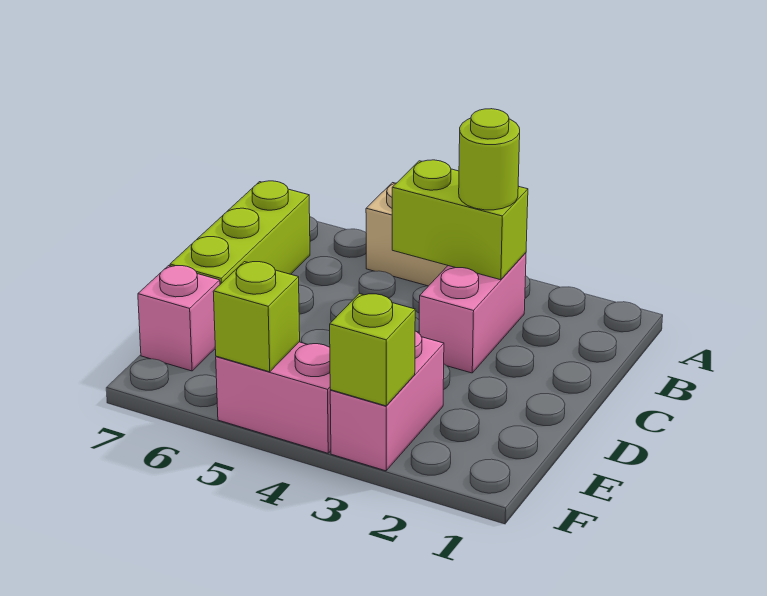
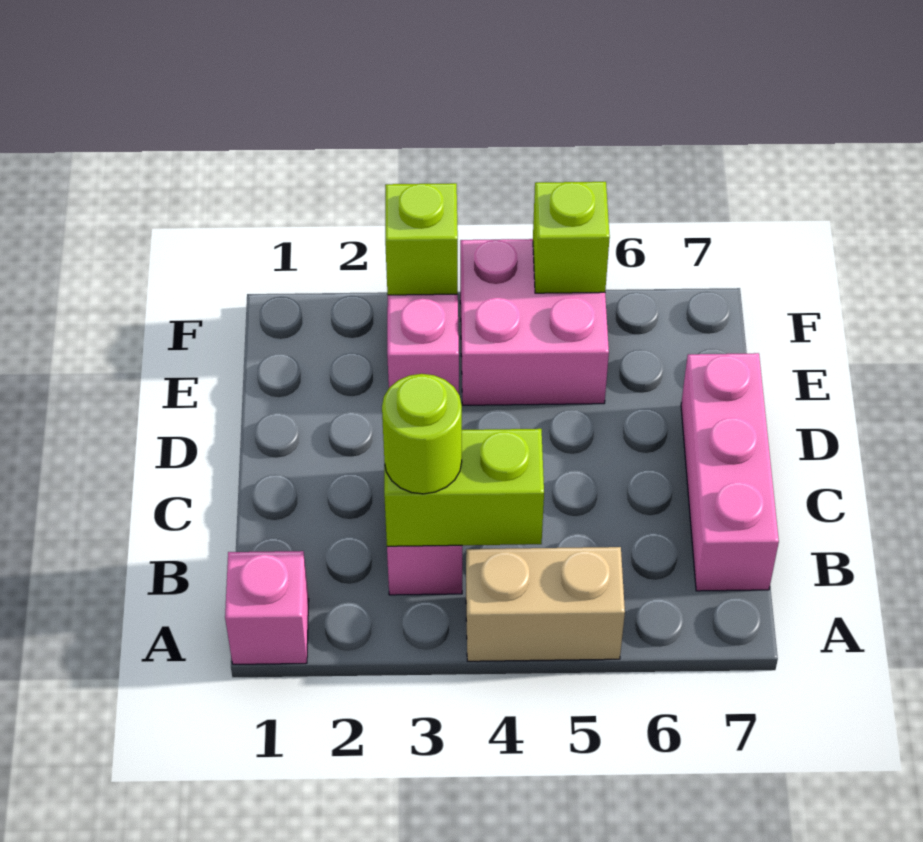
lime brick B7:D7 level 1 -> pink brick B7:D7 level 1
pink brick E7 level 1 -> pink brick A1 level 1
pink brick F4:F5 level 1 -> pink brick E4:F5 level 1

